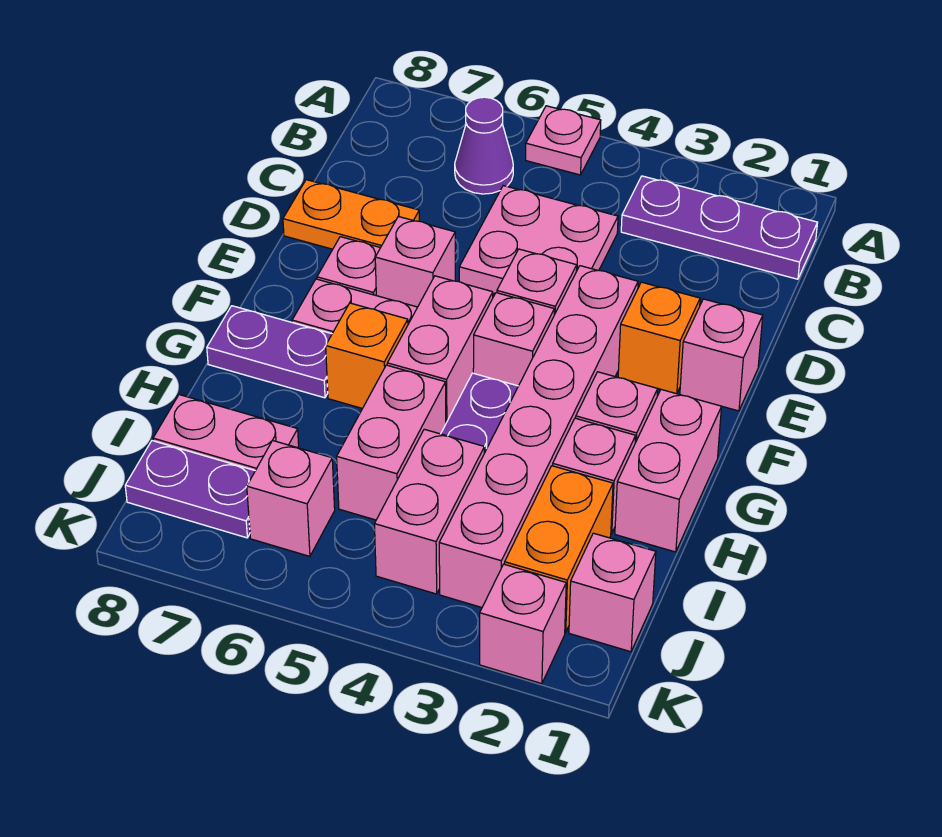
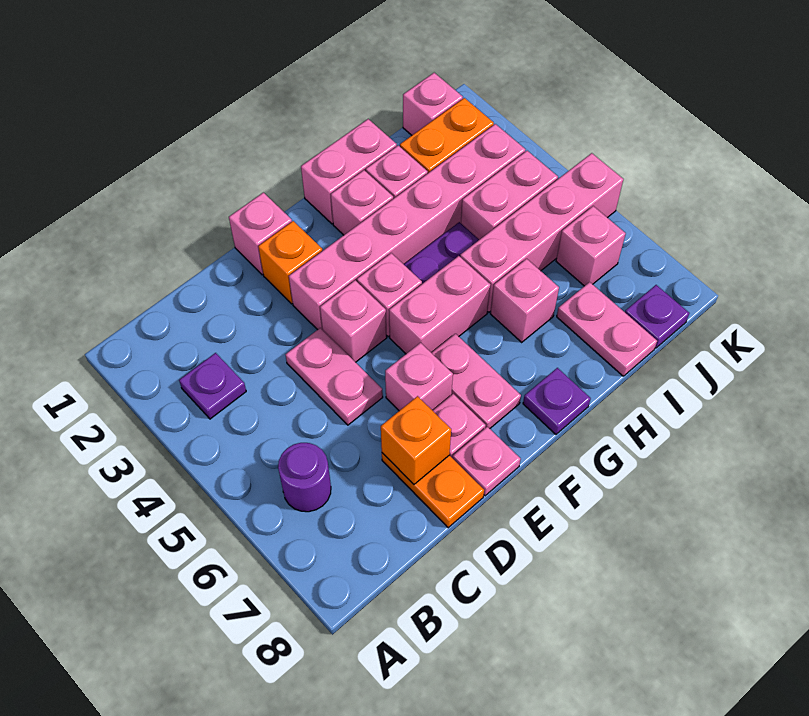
pink plate A5 level 1 -> pink plate E8 level 1
purple plate B1:B3 level 1 -> purple plate B3 level 1
purple cone B6 level 1 -> purple round brick B6 level 1
pink plate C4:D5 level 1 -> pink plate D4:D5 level 1
orange brick G6 level 1 -> orange brick D7 level 2
purple plate G7:G8 level 1 -> purple plate G8 level 1
pink brick H5:I5 level 1 -> pink brick H5:K5 level 1
purple plate J7:J8 level 1 -> purple plate J8 level 1
pink brick K2 level 1 -> pink brick H6 level 1

